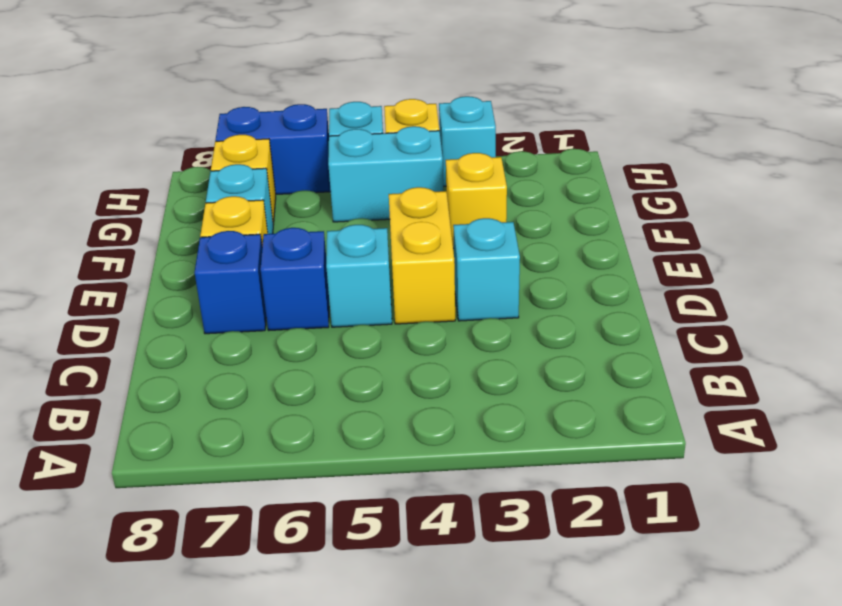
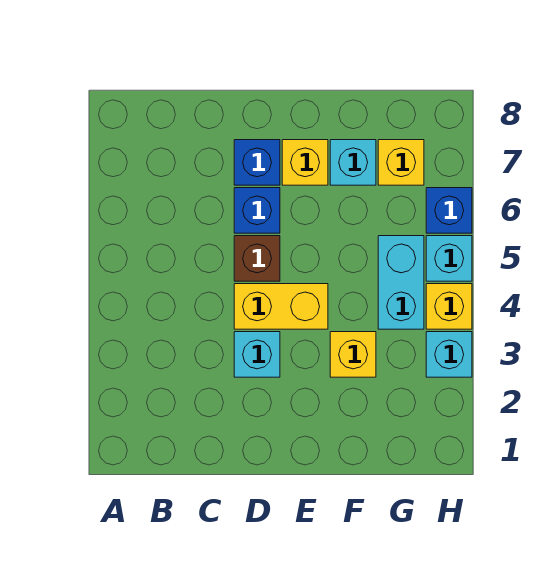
cyan brick D5 level 1 -> brown brick D5 level 1
blue brick H6:H7 level 1 -> blue brick H6 level 1

